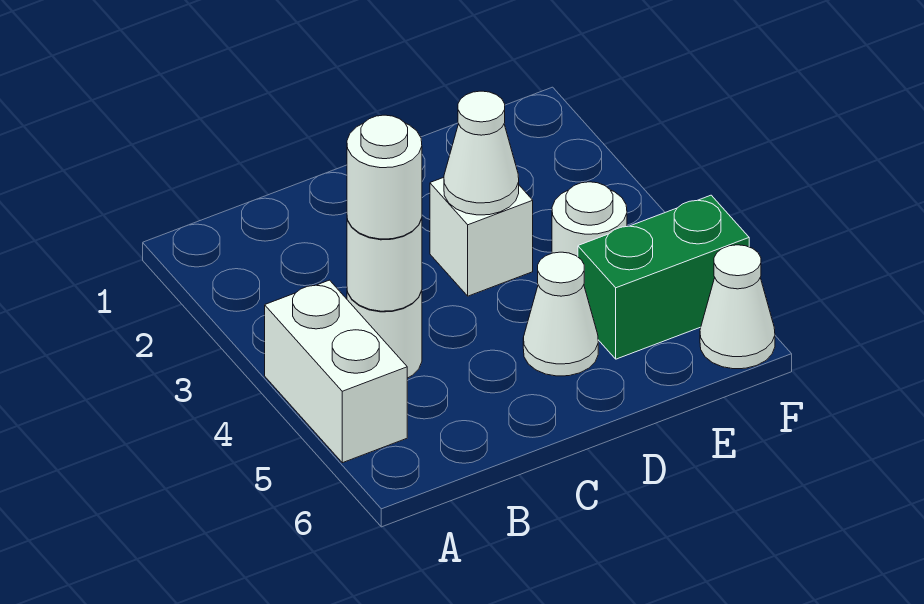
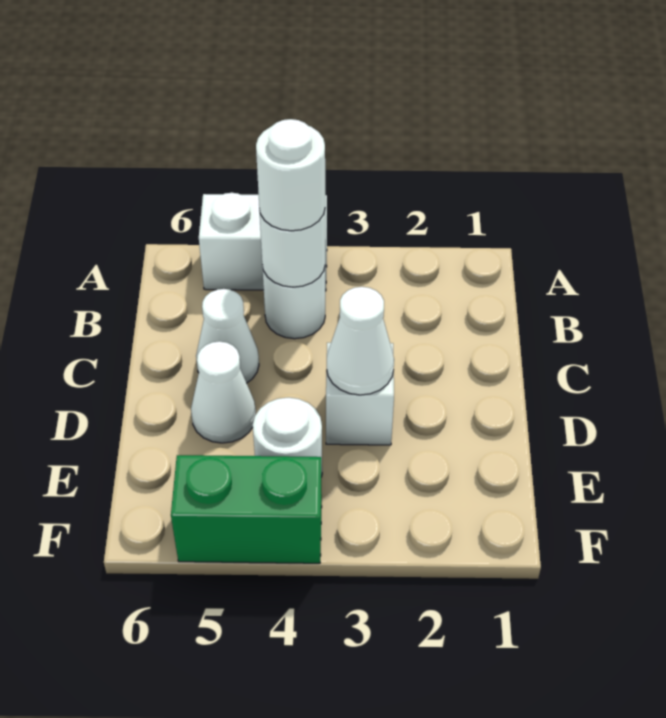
green brick E5:F5 level 1 -> green brick F4:F5 level 1
white cone F6 level 1 -> white cone C5 level 1

